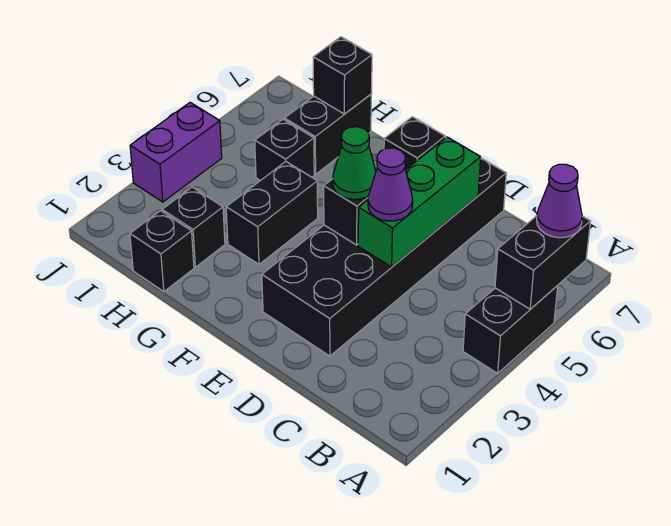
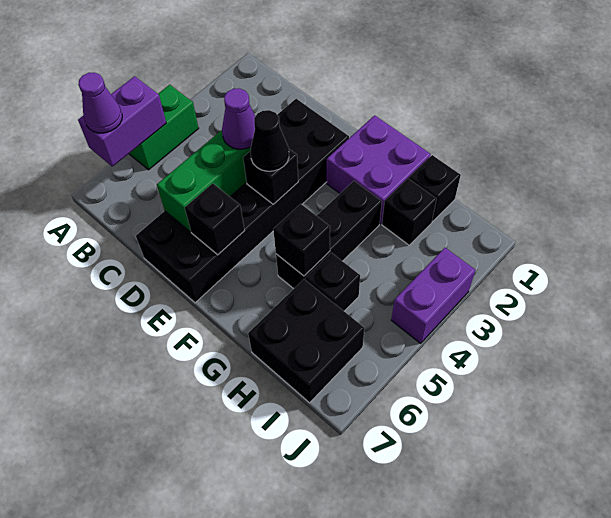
black brick A4:A5 level 1 -> green brick A4:A5 level 1
black brick A5:A6 level 2 -> purple brick A5:A6 level 2
green cone E4 level 3 -> black cone E4 level 3
none -> purple brick F1:G2 level 1
black brick G3:G4 level 1 -> black brick G3:G5 level 1
black brick H6:H7 level 1 -> black brick H6:I7 level 1
black brick H7 level 2 -> black brick G5 level 2

